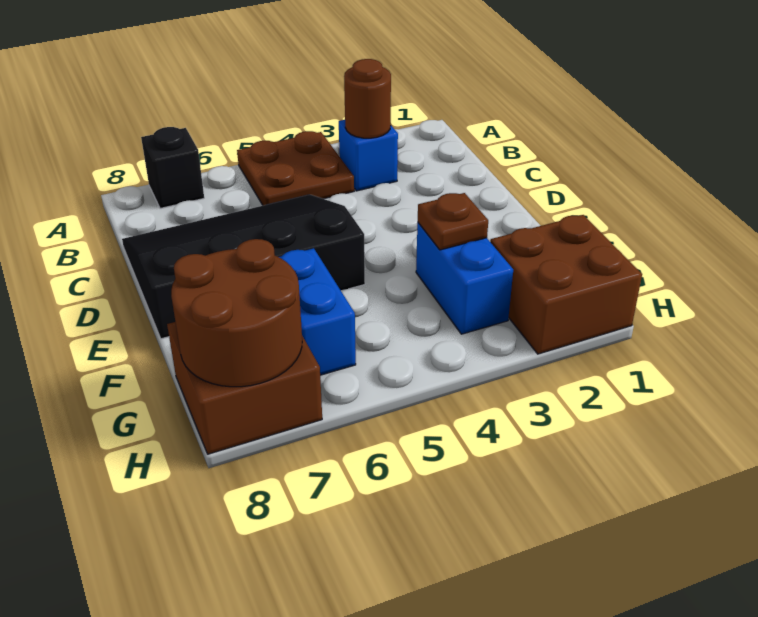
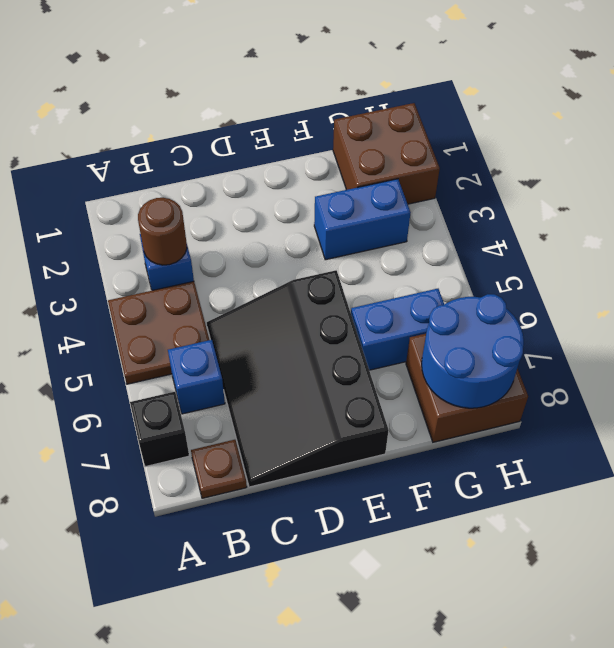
none -> blue brick B6 level 1
brown plate F3 level 2 -> brown plate B8 level 1
brown round brick G7:H8 level 2 -> blue round brick G7:H8 level 2

